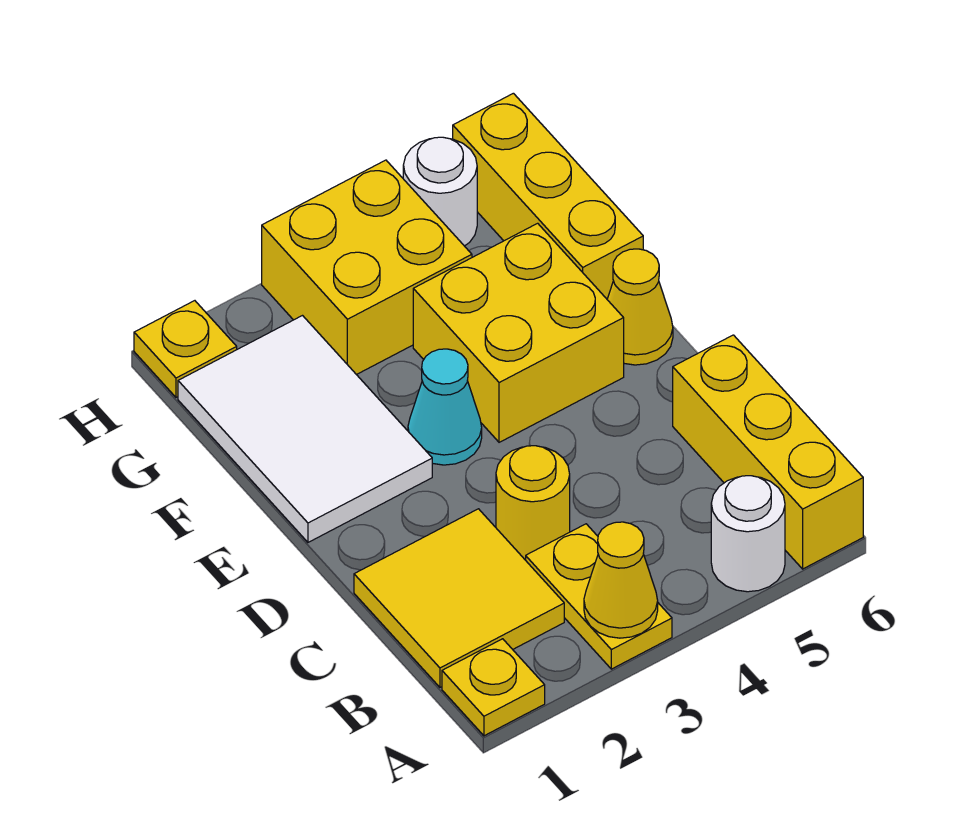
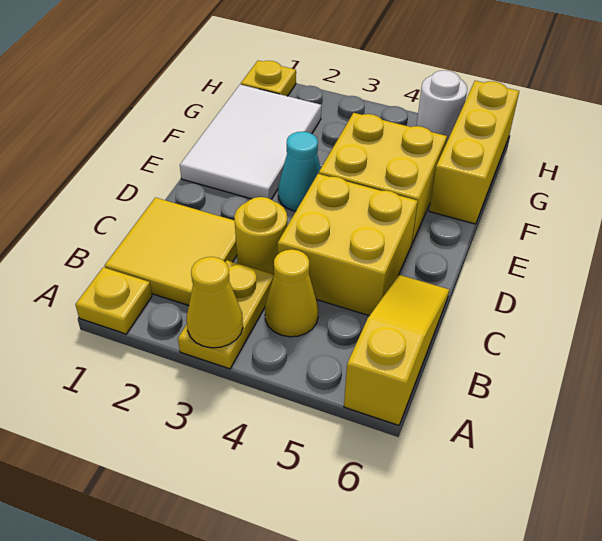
white round brick A5 level 1 -> none
yellow brick A6:C6 level 1 -> yellow slope A6:C6 level 1 top A
yellow cone E6 level 1 -> yellow cone B4 level 1
yellow brick G3:H4 level 1 -> yellow brick C4:D5 level 1

